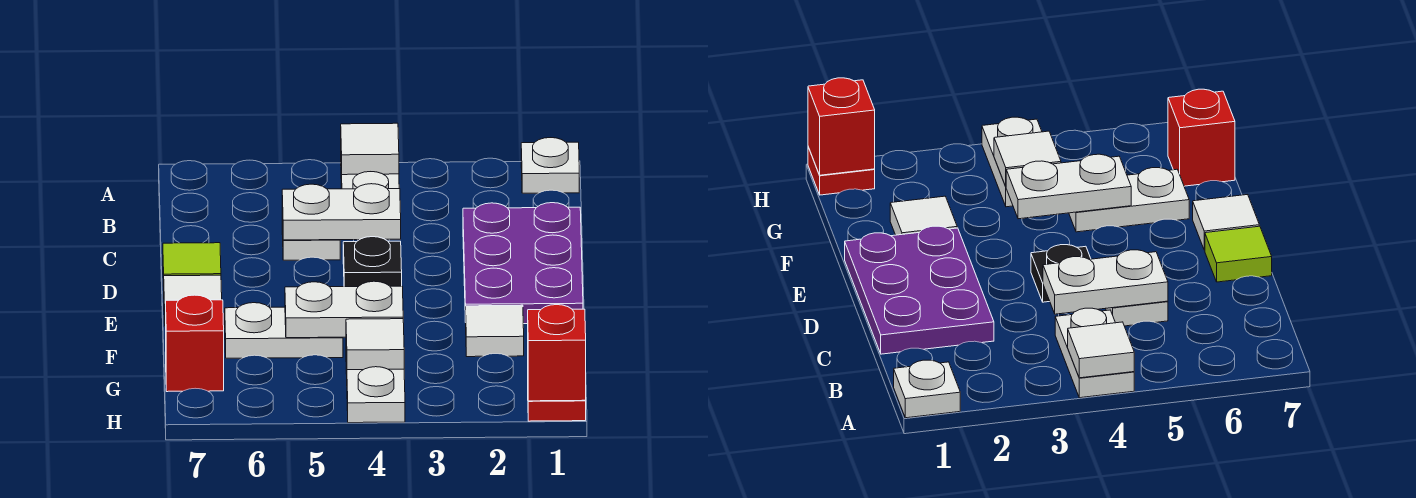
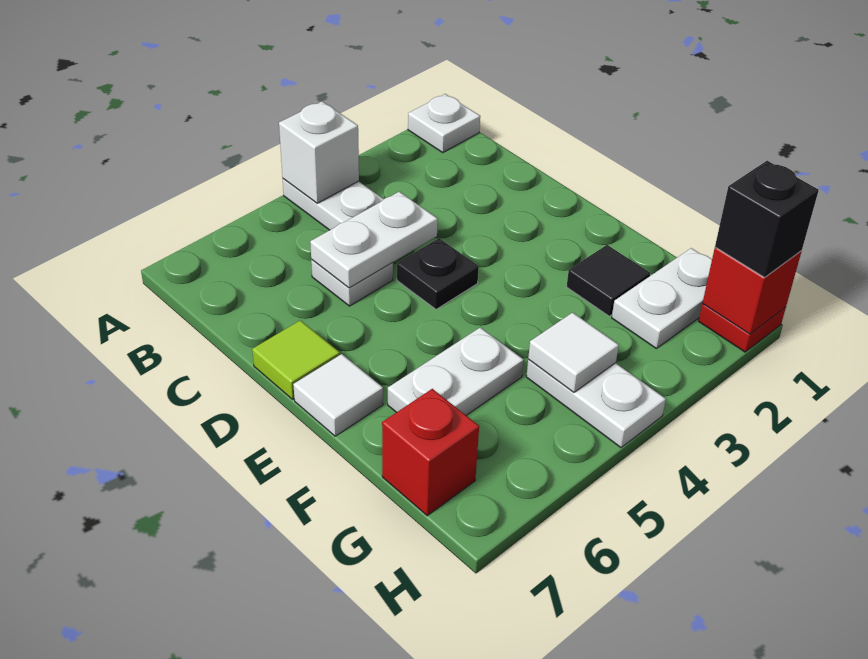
white tile A4 level 2 -> white brick A4 level 2
purple plate C1:E2 level 1 -> none
white tile F2 level 1 -> black tile F2 level 1
white plate F4:F5 level 2 -> white plate G1:G2 level 1
none -> black brick H1 level 3

